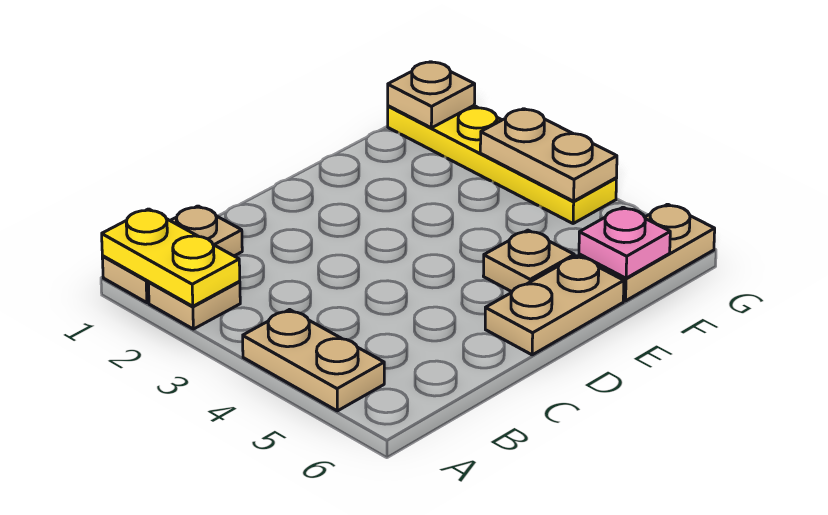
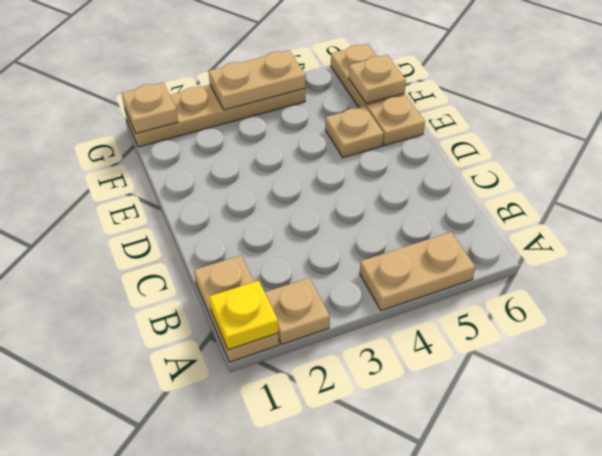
yellow plate A1:A2 level 2 -> yellow plate A1 level 2
tan plate D6:E6 level 1 -> tan plate E6 level 1
pink plate F6 level 2 -> tan plate F6 level 2
yellow plate G1:G4 level 1 -> tan plate G1:G4 level 1

